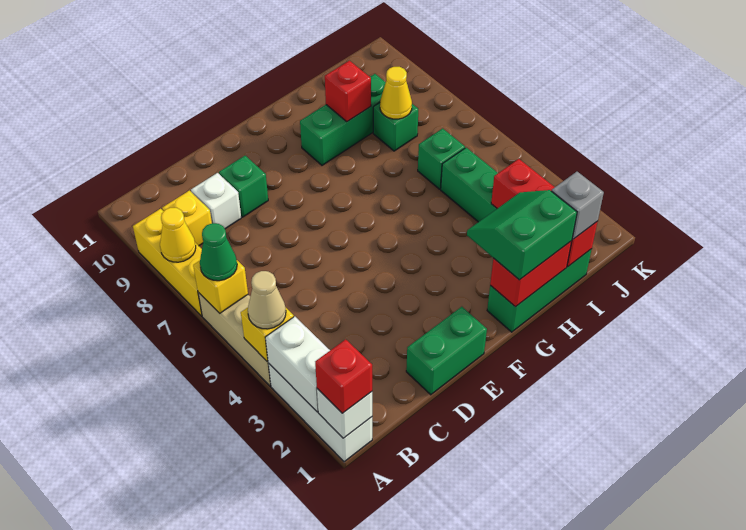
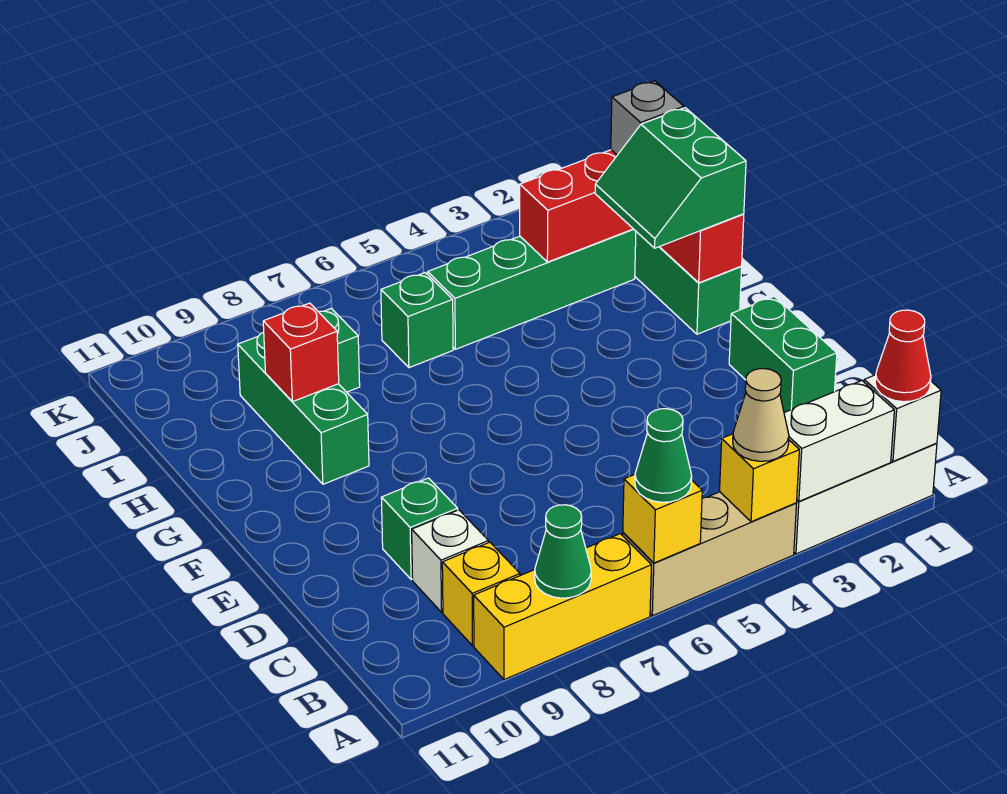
red brick A1 level 3 -> red cone A1 level 3
yellow cone A8 level 2 -> green cone A8 level 2
yellow cone I8 level 2 -> none

